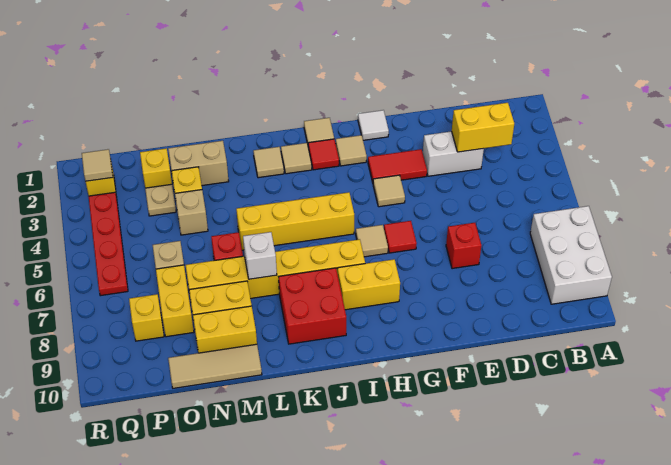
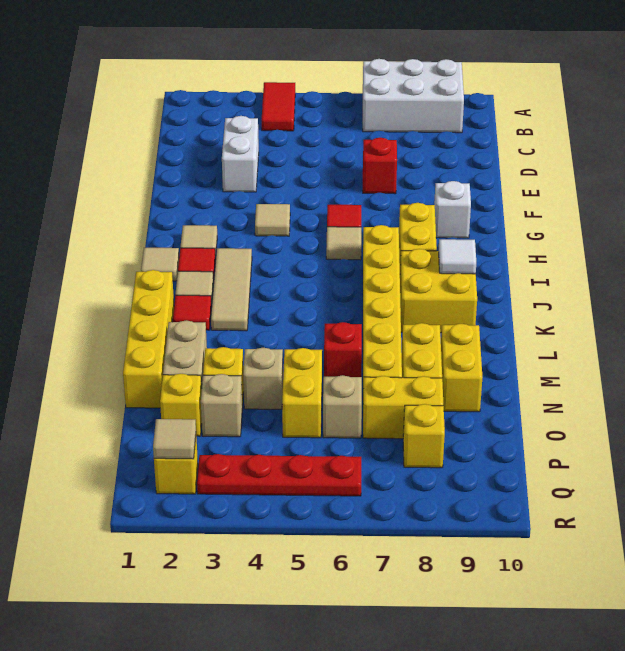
yellow brick C3:D3 level 2 -> yellow brick N5:O5 level 1
red tile F3:G3 level 1 -> red tile A4:B4 level 1
white tile G1 level 1 -> white tile J9 level 2
yellow brick I5:L5 level 1 -> yellow brick K1:N1 level 1
red brick J8:K9 level 1 -> yellow brick J8:K9 level 1
tan tile K2 level 1 -> red tile K2 level 1
white brick L7 level 2 -> white brick G9 level 1
tan tile M10:O10 level 1 -> tan tile I3:K3 level 1
tan plate O3 level 1 -> tan brick O3 level 1

